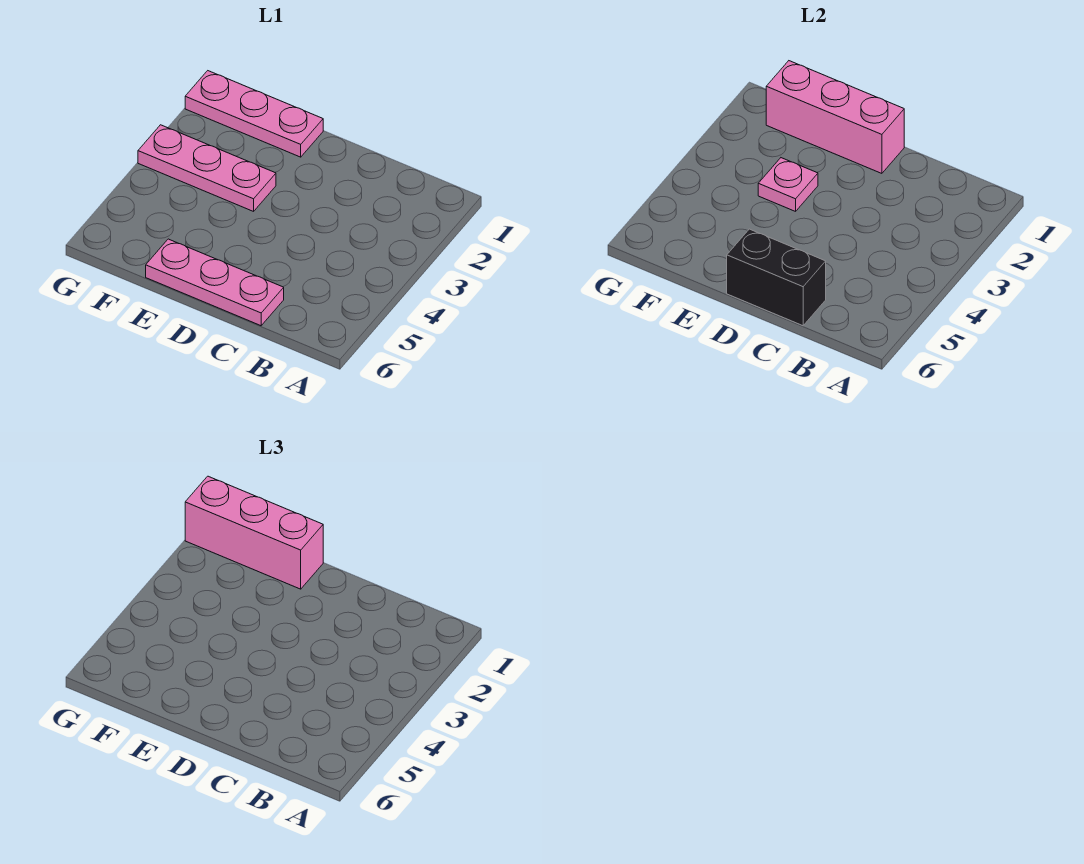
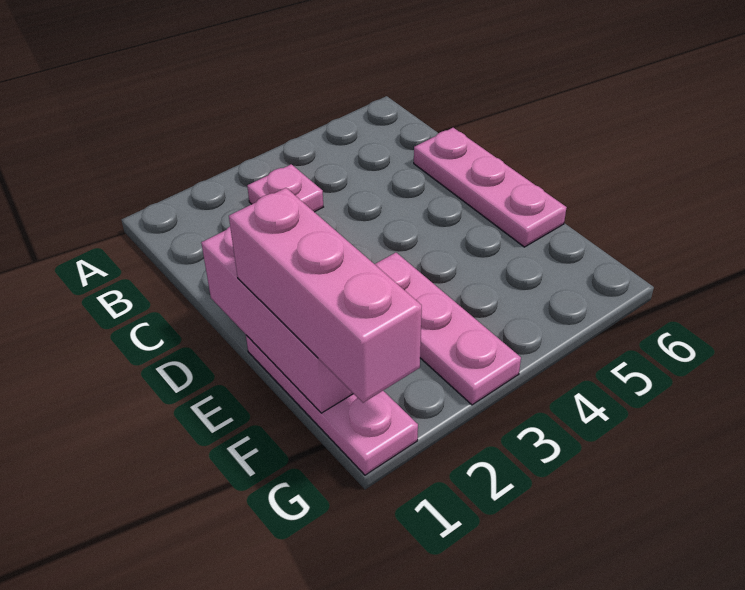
black brick C6:D6 level 2 -> none
pink plate E3 level 2 -> pink plate B3 level 1

